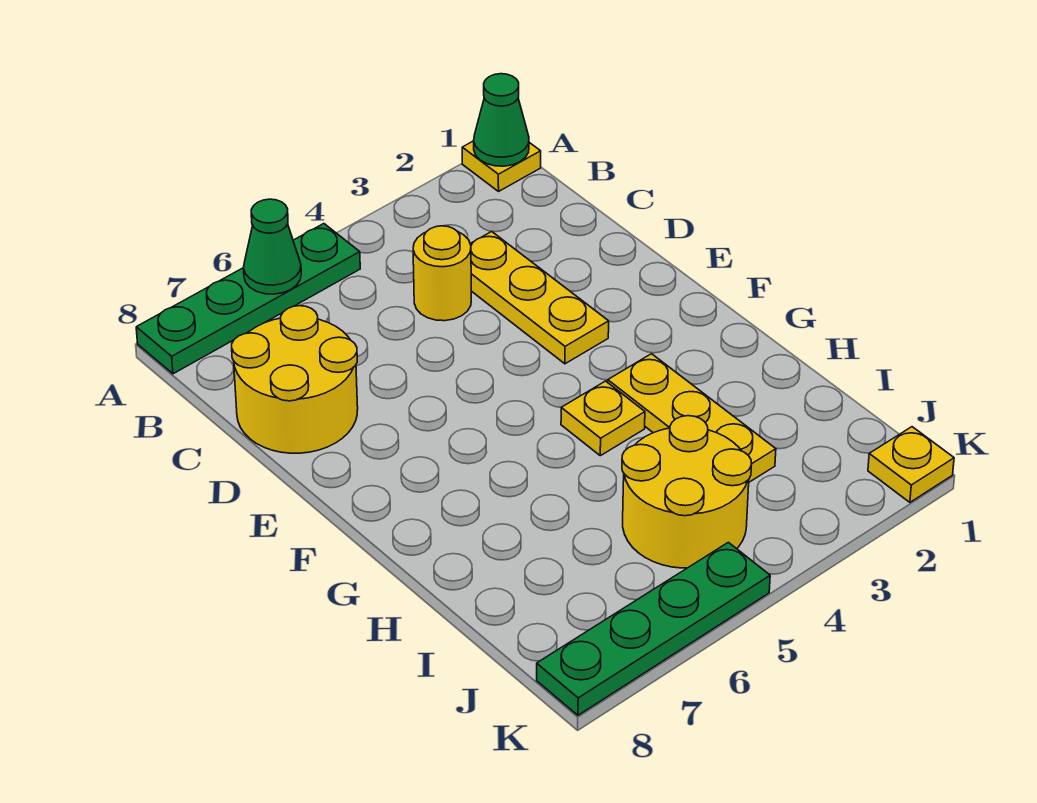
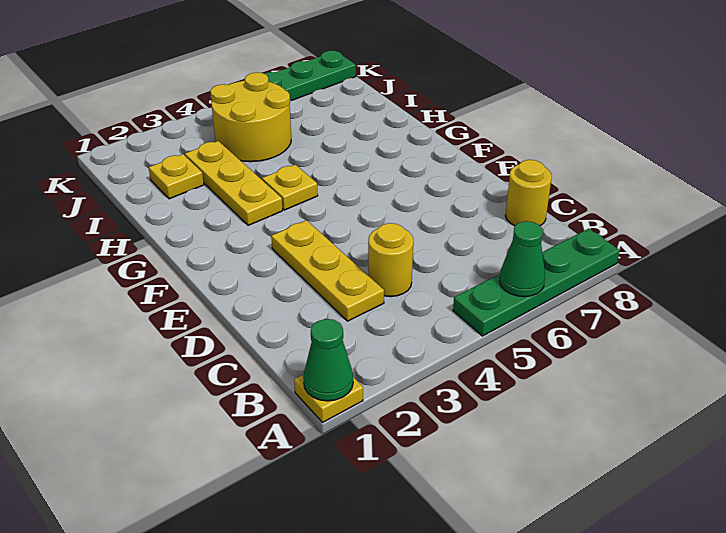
yellow round brick C7:D8 level 1 -> yellow round brick C8 level 1
yellow plate K1 level 1 -> yellow plate I2 level 1

